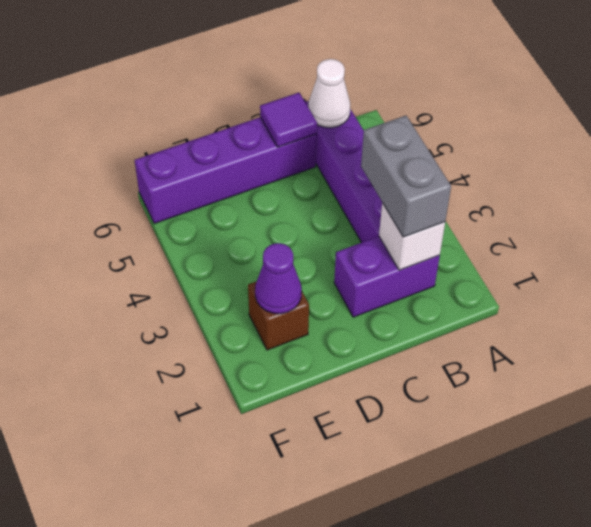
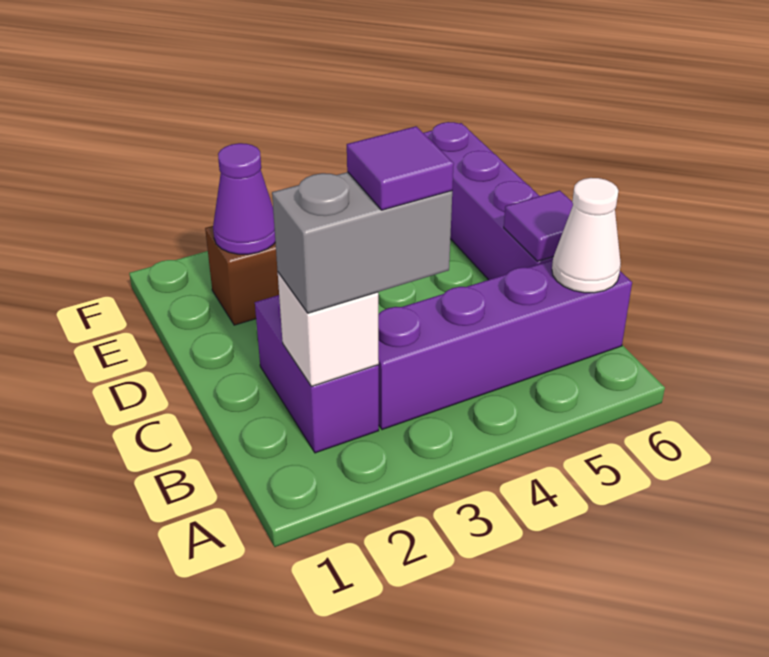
none -> purple tile B3 level 4

